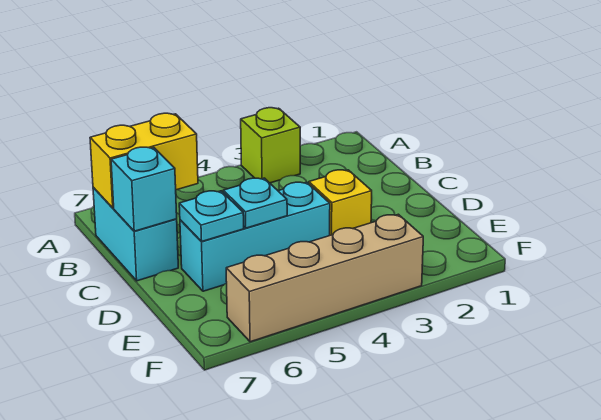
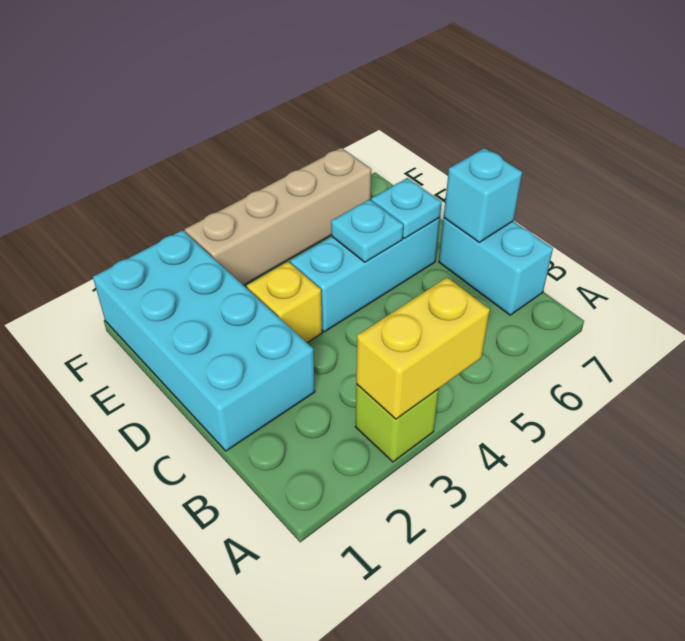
yellow brick B6:B7 level 2 -> yellow brick A3:A4 level 2
none -> cyan brick C1:F2 level 1

